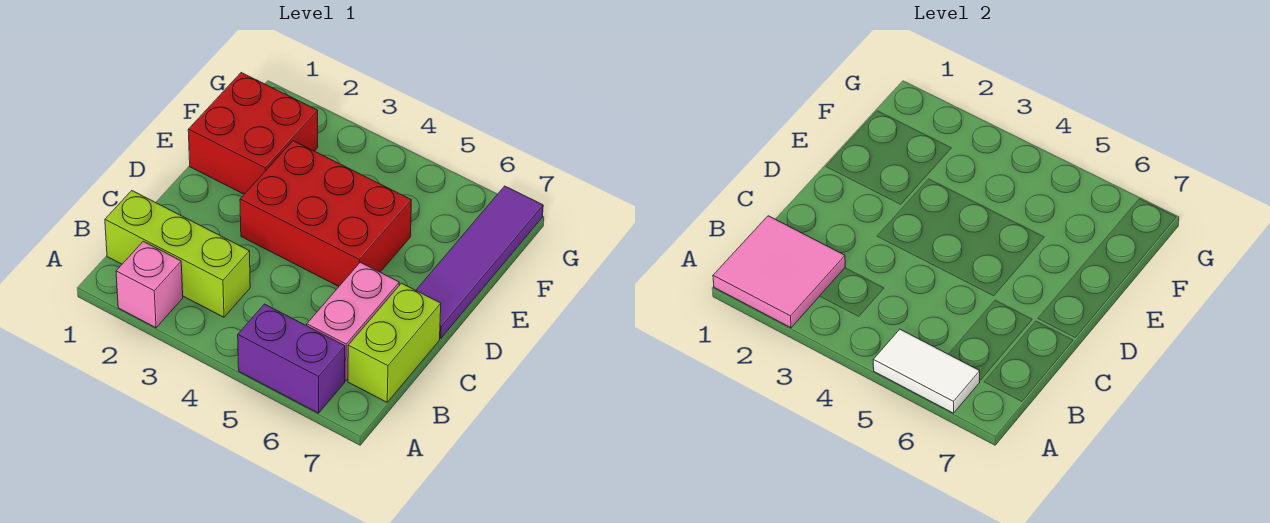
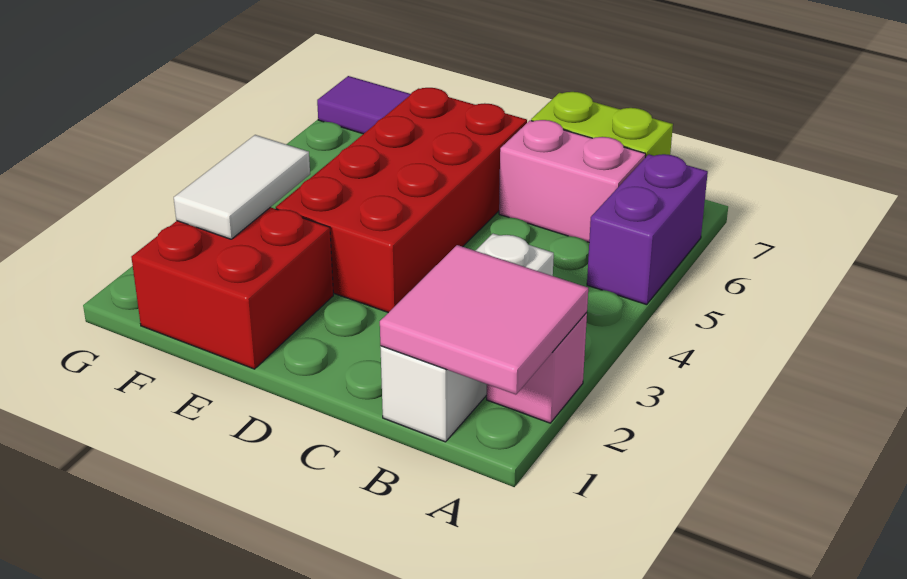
white tile A5:A6 level 2 -> white tile F2:F3 level 2
lime brick B1:B3 level 1 -> white brick B1:B3 level 1
red brick D3:E5 level 1 -> red brick D3:E6 level 1

